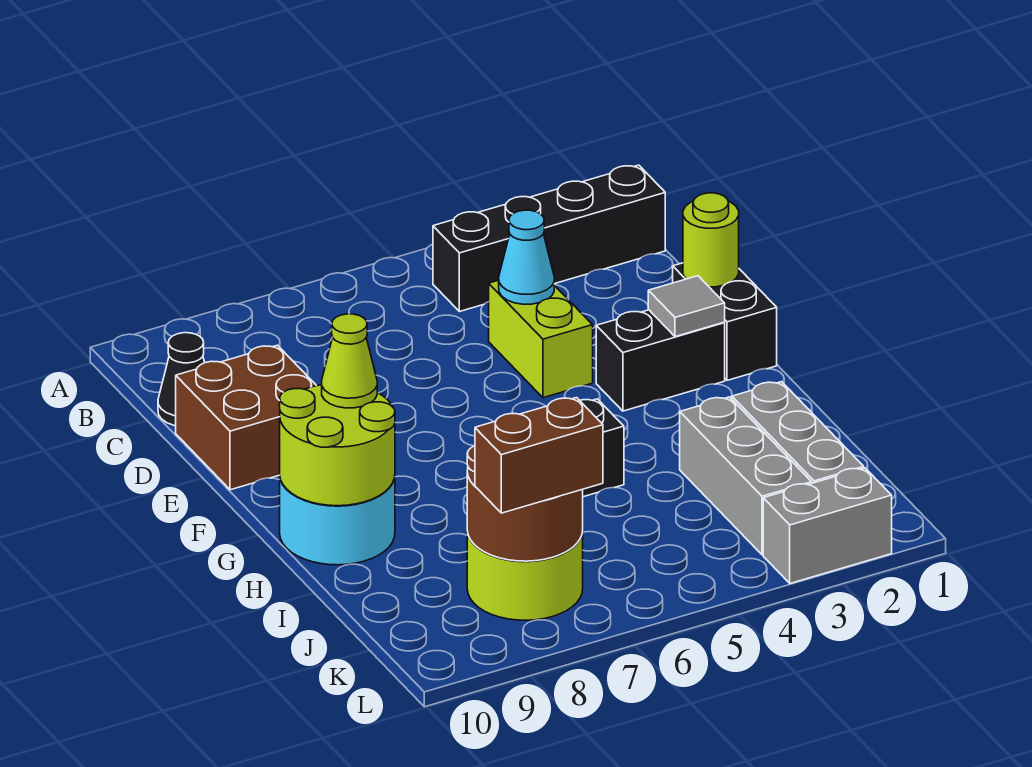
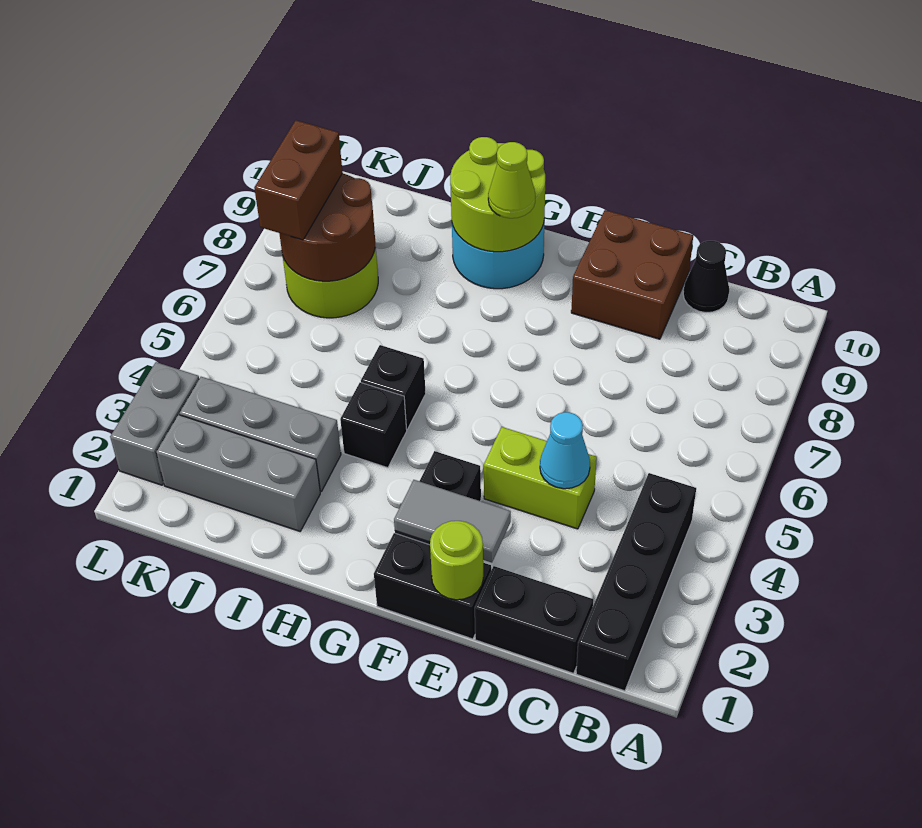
none -> black brick C1:D1 level 1
grey tile F2 level 2 -> grey tile E2:F2 level 2
none -> black brick H4 level 1

